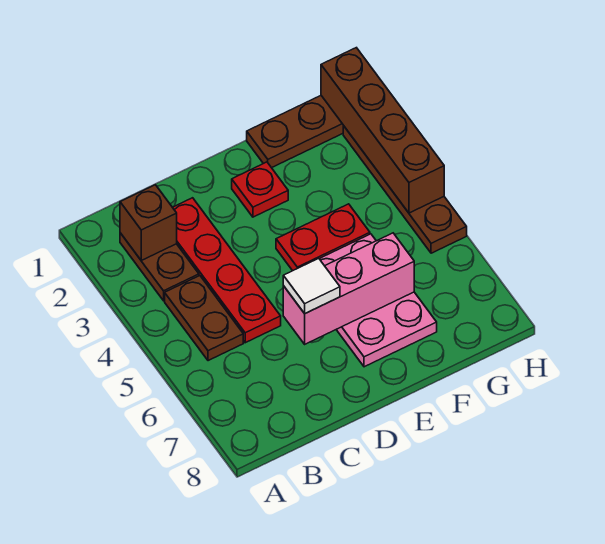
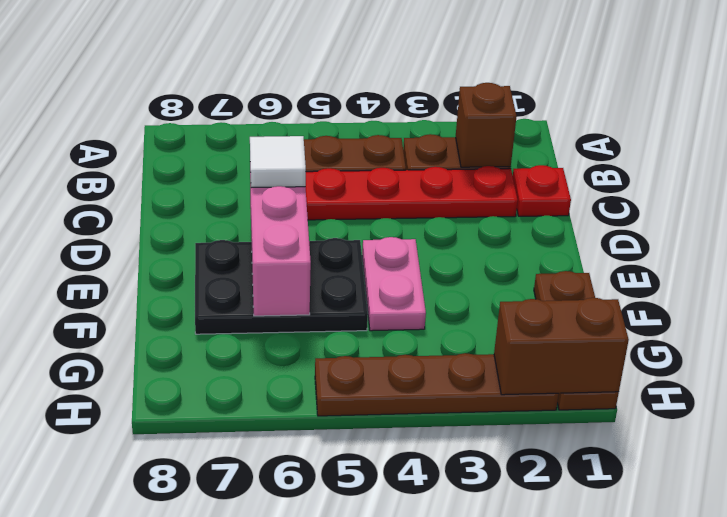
red plate E2 level 1 -> red plate C1 level 1
red plate E4:F4 level 1 -> pink plate E4:F4 level 1
pink plate E5:F7 level 1 -> black plate E5:F7 level 1
brown brick H1:H4 level 2 -> brown brick H1:H2 level 2

